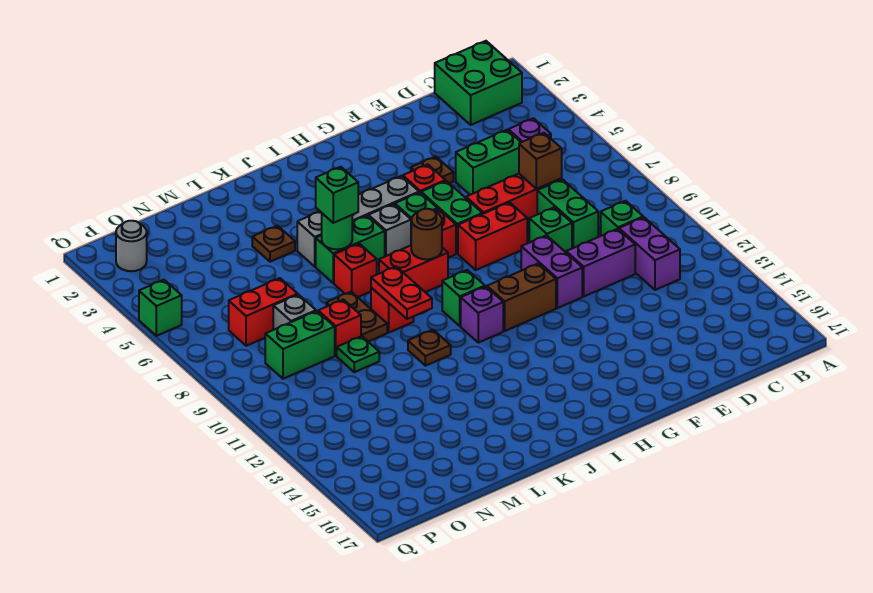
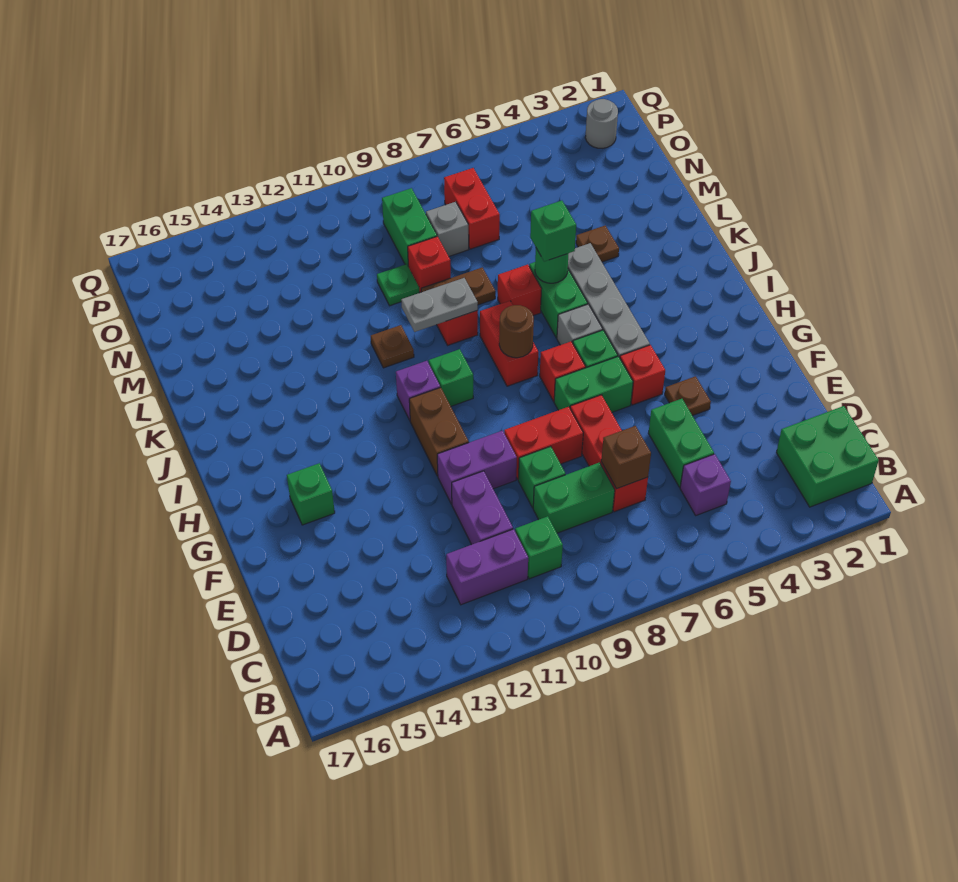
red brick F8:G8 level 1 -> red brick F8:F9 level 1
red plate K9:K10 level 2 -> grey plate K9:K10 level 2
green brick Q5 level 1 -> green brick G15 level 1

